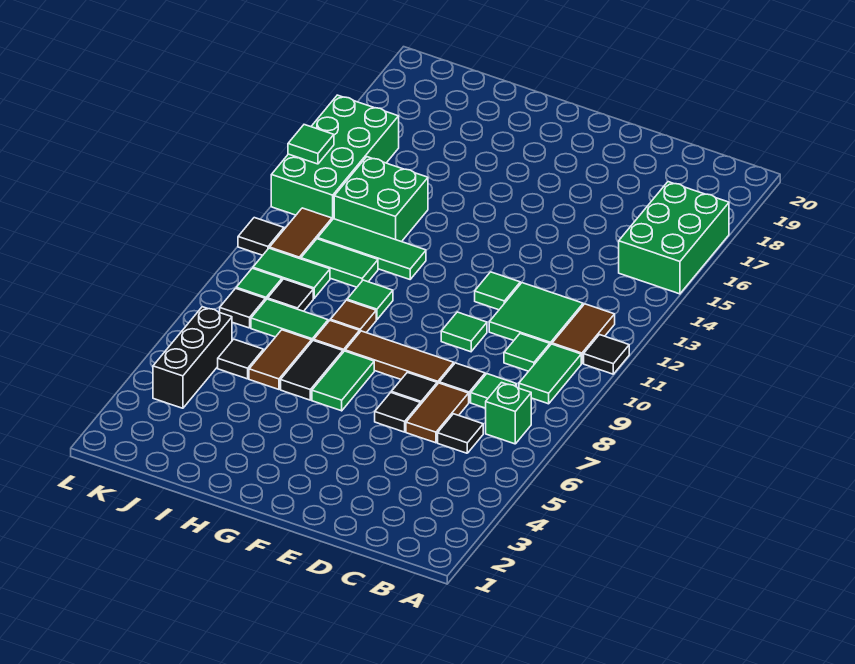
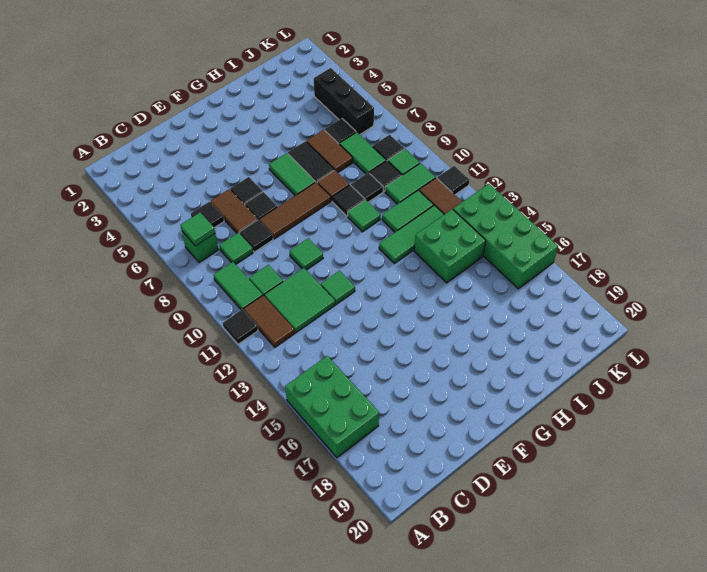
brown tile H9 level 1 -> black tile H9 level 1
green tile I8:J8 level 1 -> green tile J7:J8 level 1
none -> black tile I9 level 1
green tile L14 level 2 -> green tile B7 level 2

